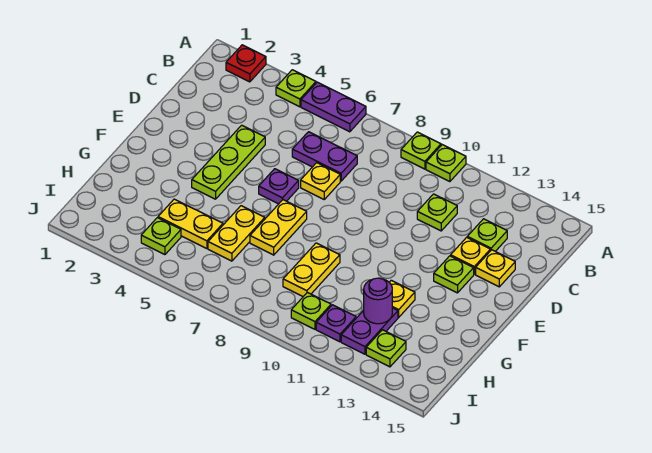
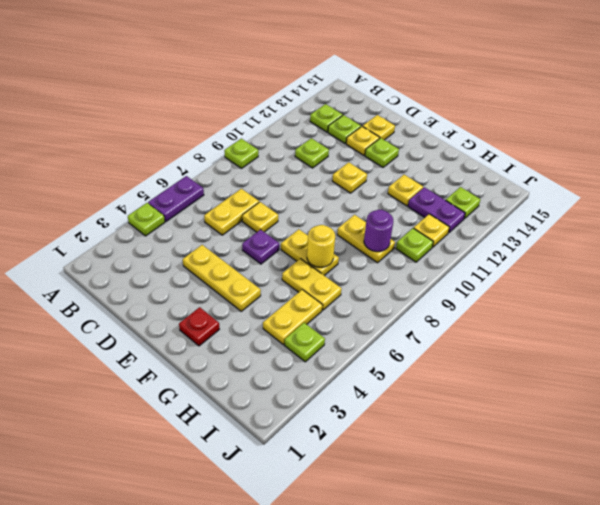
red plate A2 level 1 -> red plate F2 level 1
lime plate A10 level 1 -> lime plate B13 level 1
purple plate C6:C7 level 1 -> yellow plate C6:C7 level 1
lime plate D4:F4 level 1 -> yellow plate D4:F4 level 1
none -> yellow plate E11 level 1
none -> yellow round brick G7 level 2
purple round brick H12 level 2 -> purple round brick H9 level 2
purple plate I11 level 1 -> yellow plate I11 level 1

